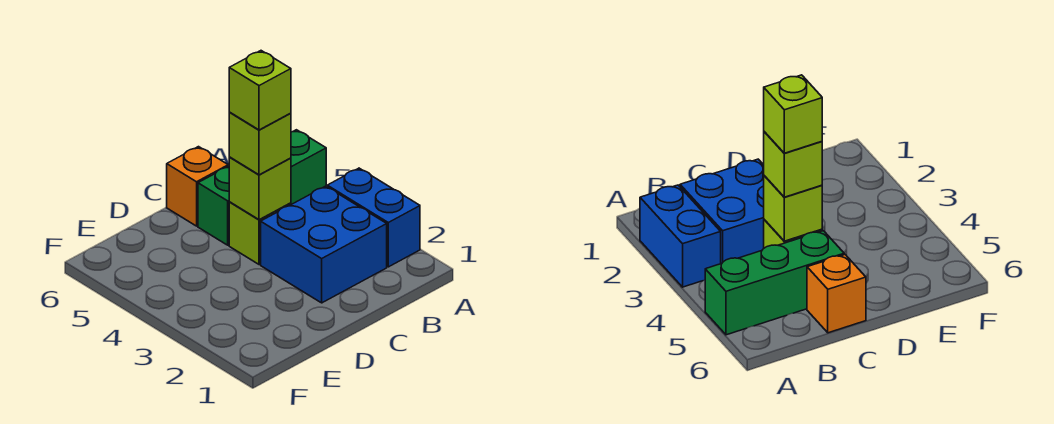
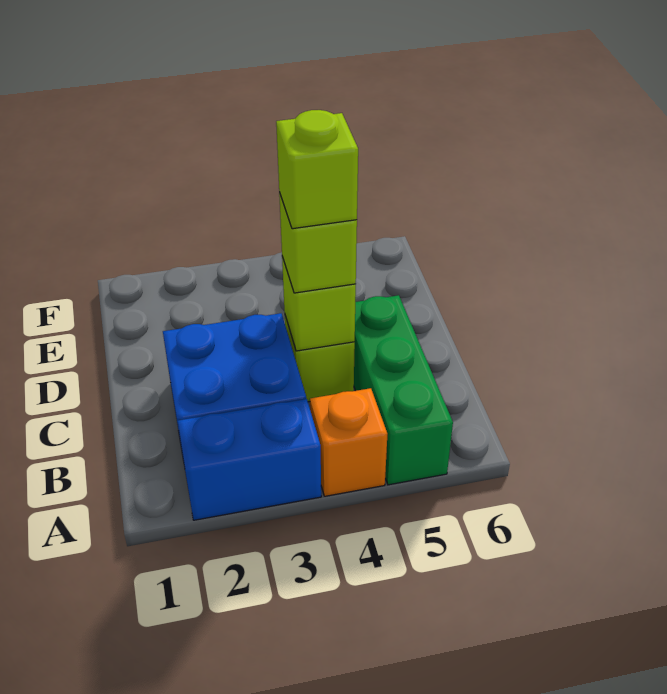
orange brick C6 level 1 -> orange brick A4 level 1

